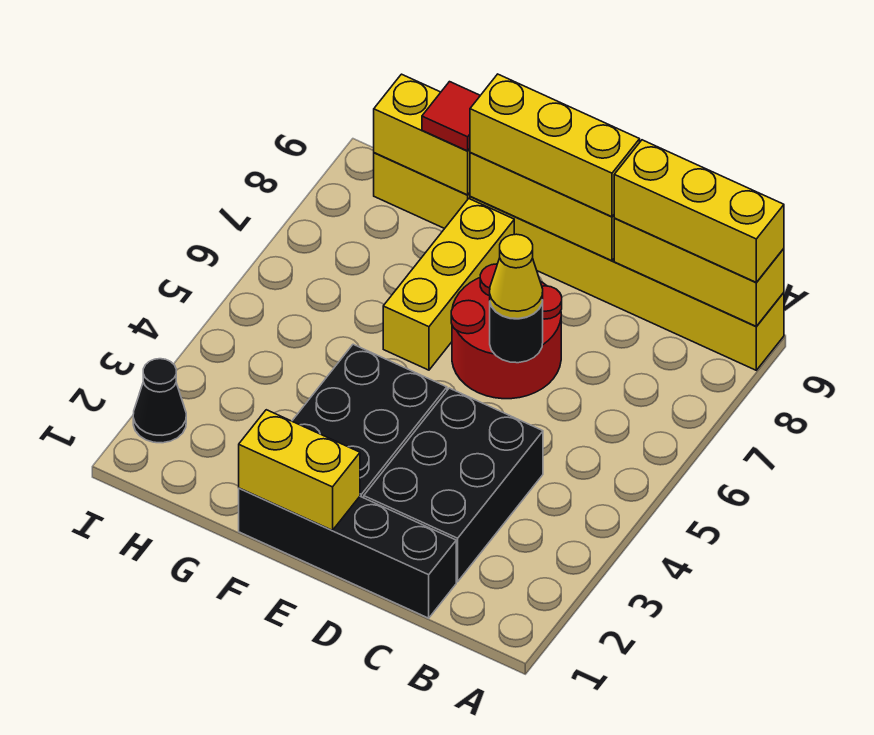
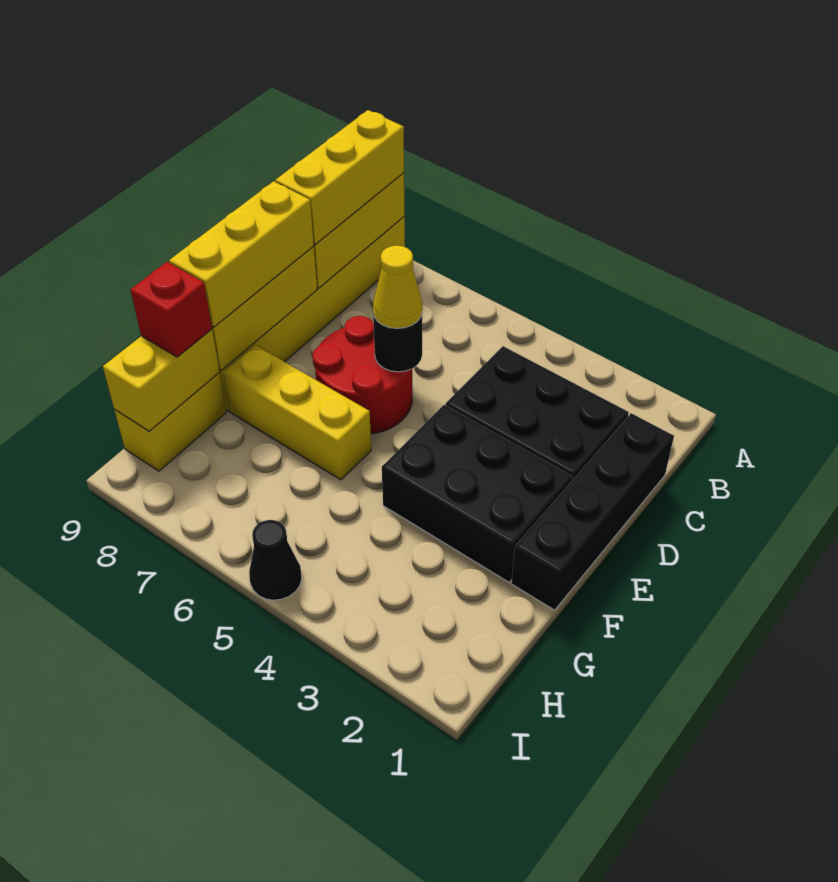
yellow brick E1:F1 level 2 -> none
red tile G9 level 3 -> red brick G9 level 3
black cone I2 level 1 -> black cone I5 level 1

